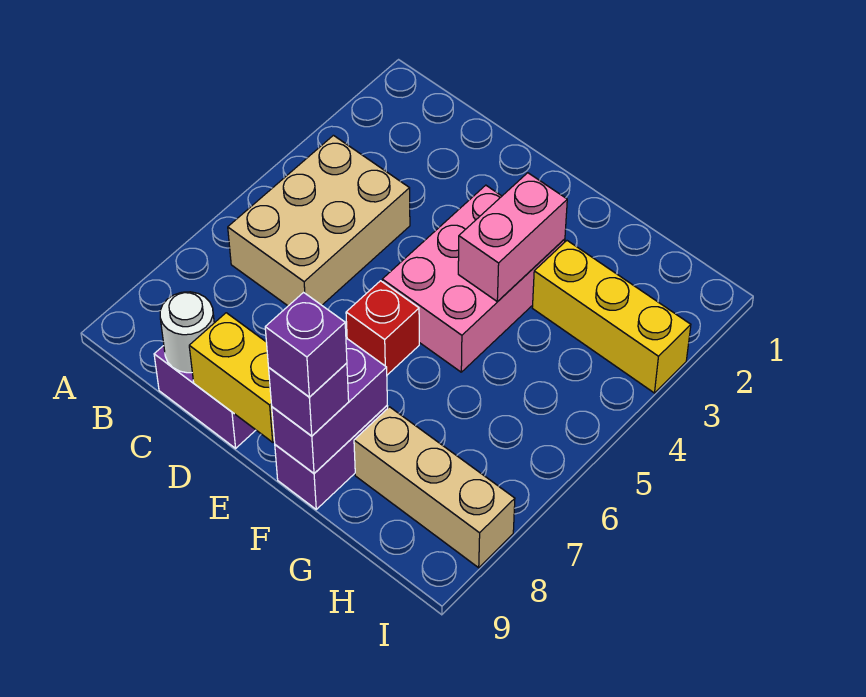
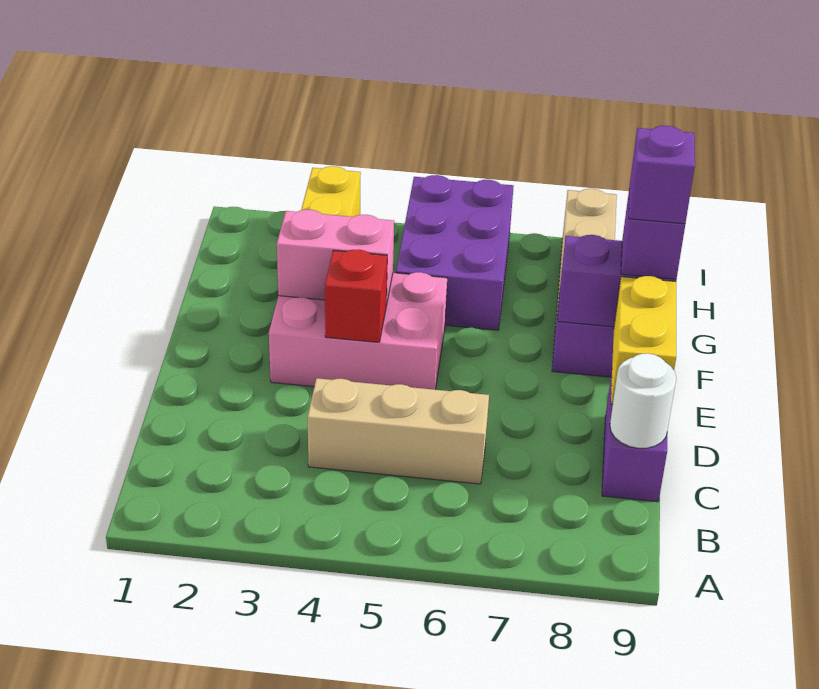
tan brick B4:C6 level 1 -> tan brick C4:C6 level 1
red brick E6 level 1 -> red brick E4 level 2
none -> purple brick G5:I6 level 1

